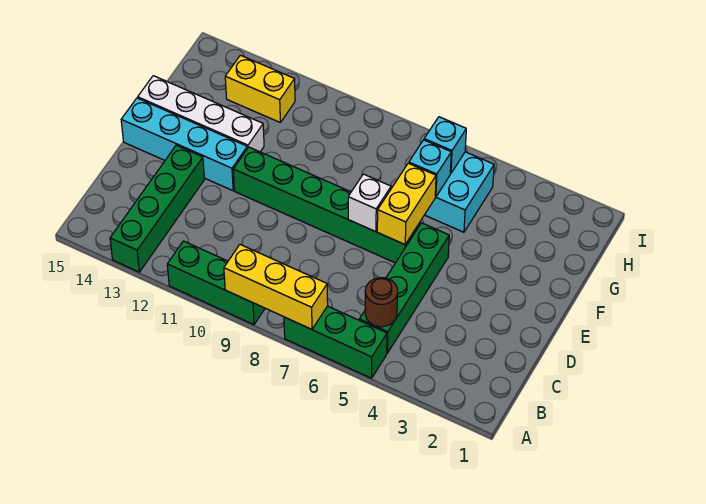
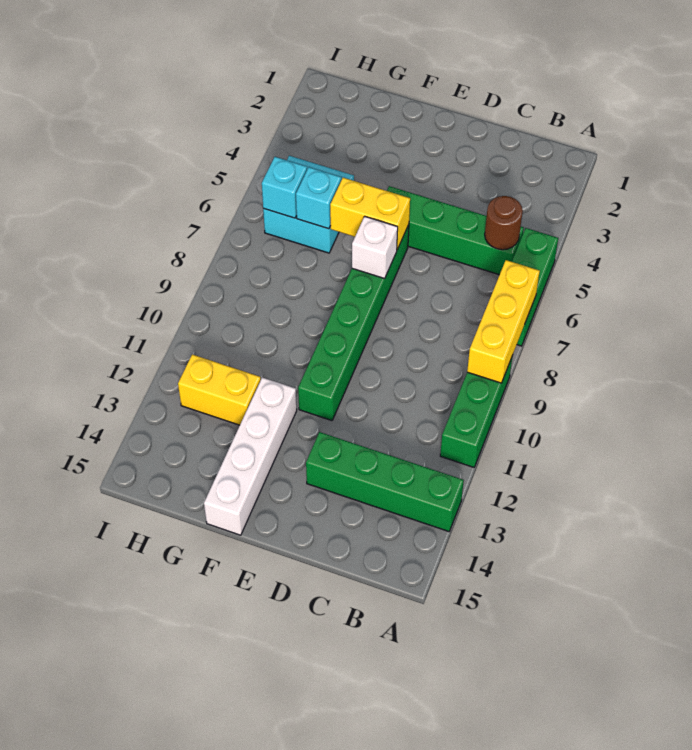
cyan brick E12:E15 level 1 -> none
yellow brick H12:H13 level 1 -> yellow brick G12:H12 level 1

